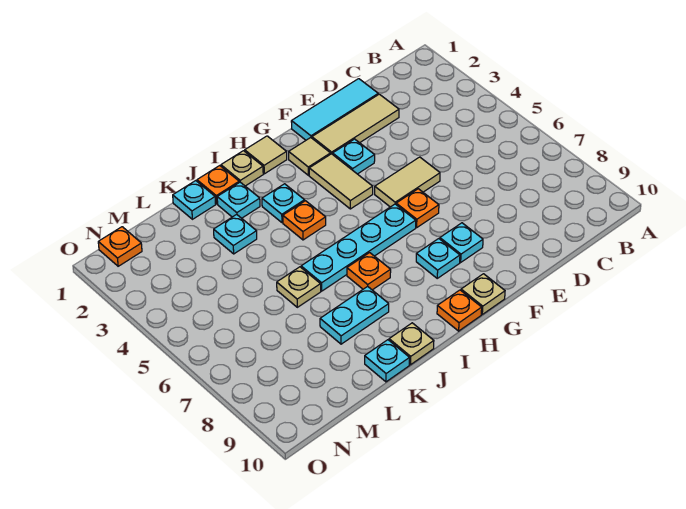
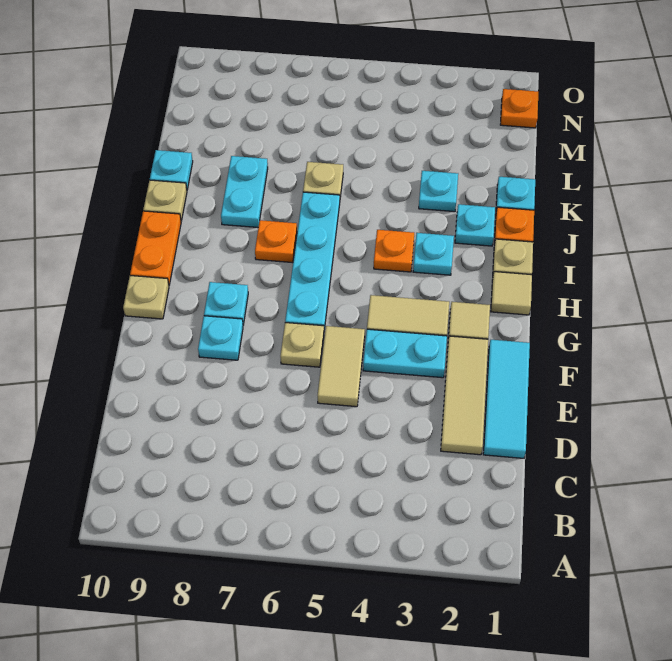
cyan plate F3 level 1 -> cyan plate F3:F4 level 1
orange plate F6 level 1 -> tan plate F6 level 1
orange plate H10 level 1 -> orange plate H10:I10 level 1

